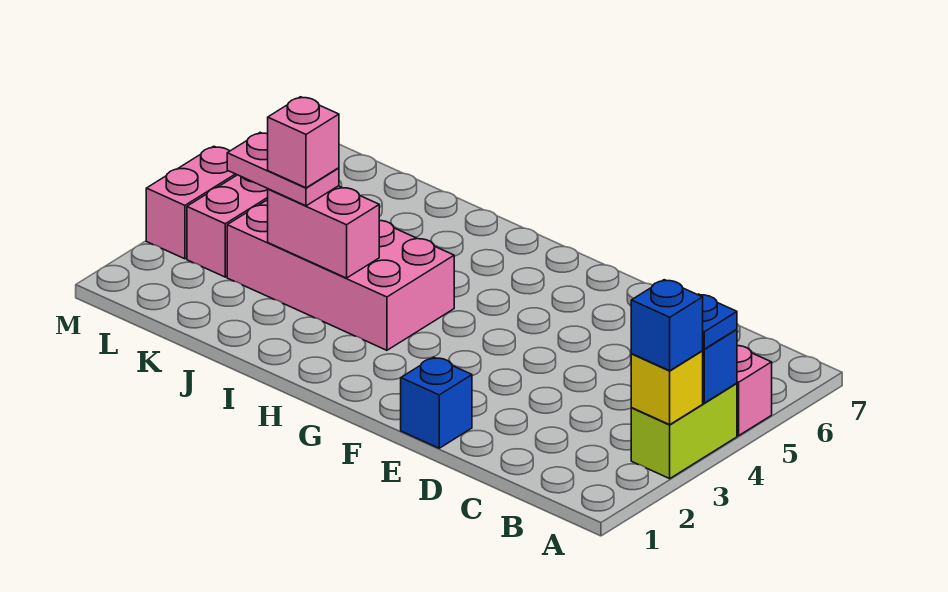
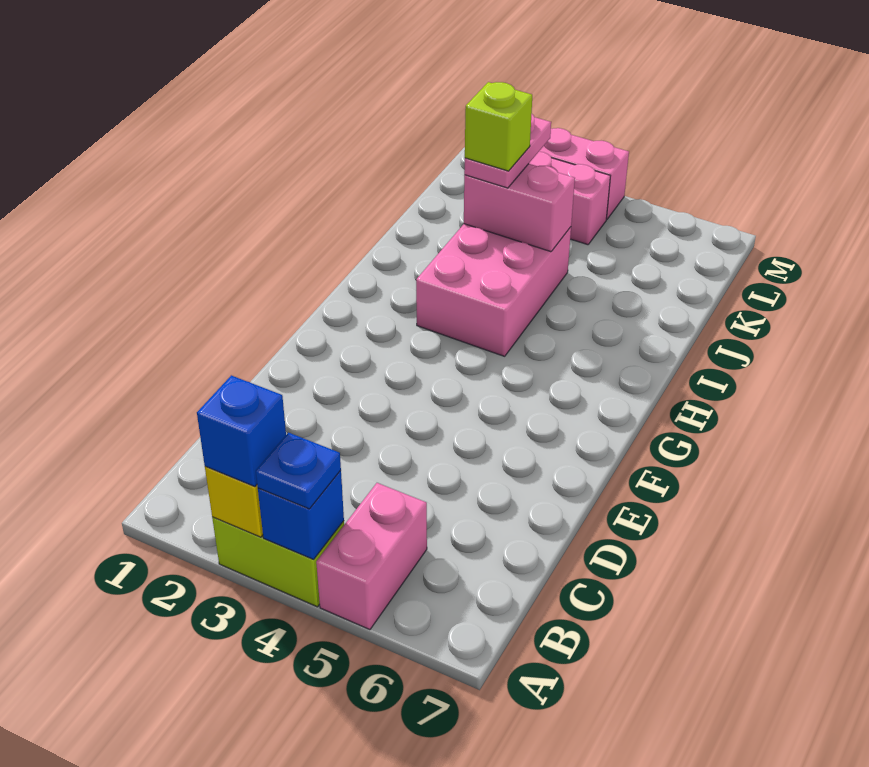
blue brick E1 level 1 -> none
pink brick H3:K4 level 1 -> pink brick H3:J4 level 1
pink brick I3:J3 level 2 -> pink brick J3:J4 level 2
pink brick J3 level 4 -> lime brick J3 level 4

